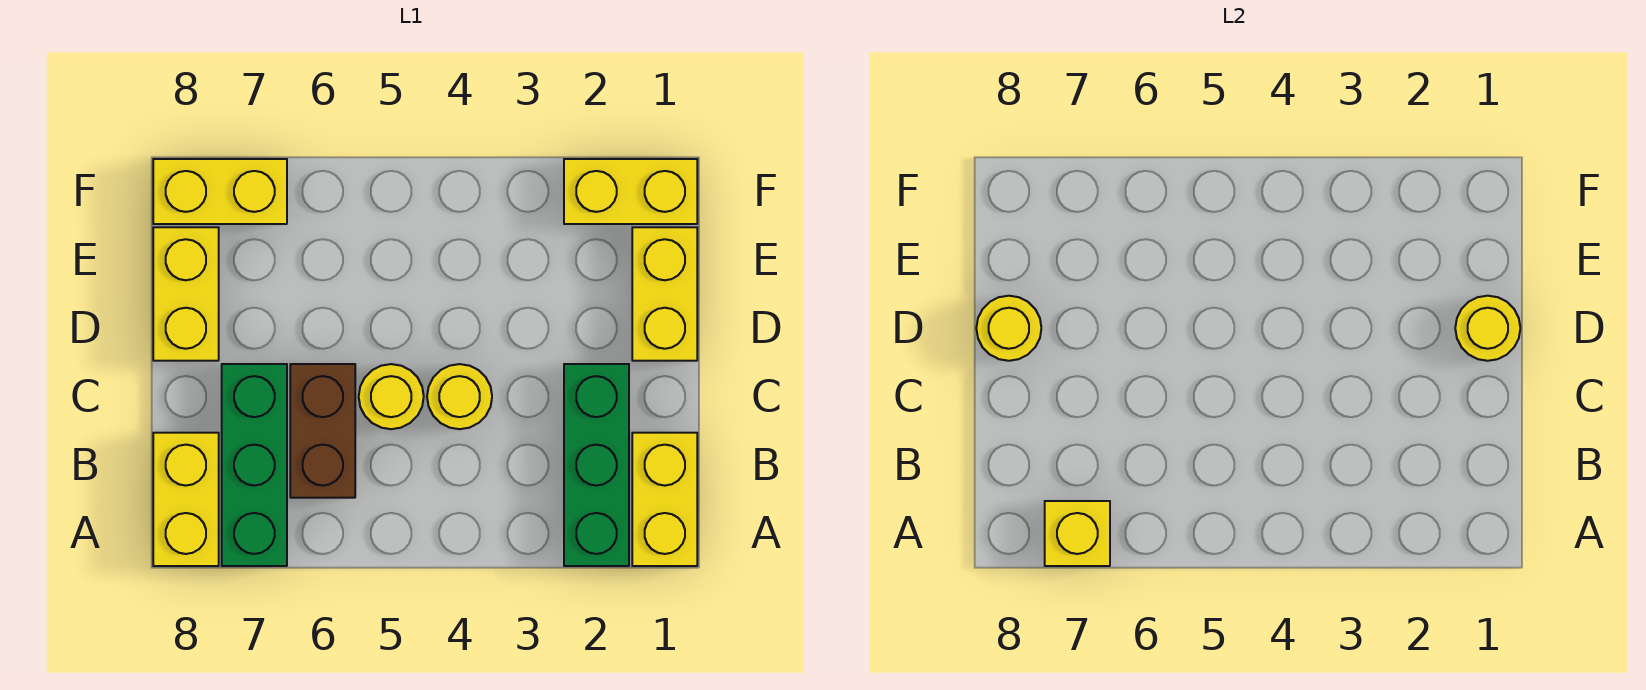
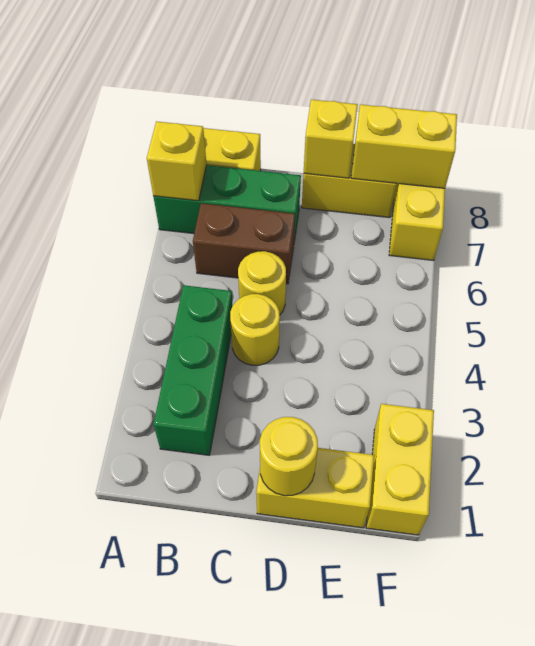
yellow brick A1:B1 level 1 -> yellow brick E8:F8 level 2
green brick A2:C2 level 1 -> green brick B2:B4 level 1
yellow round brick D8 level 2 -> yellow brick D8 level 2

